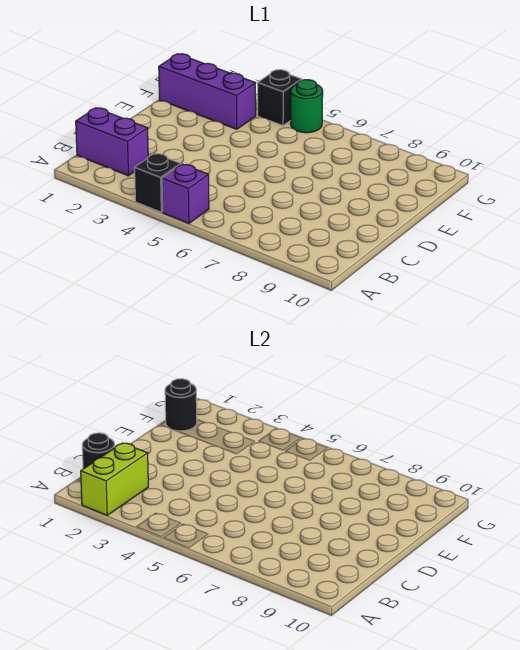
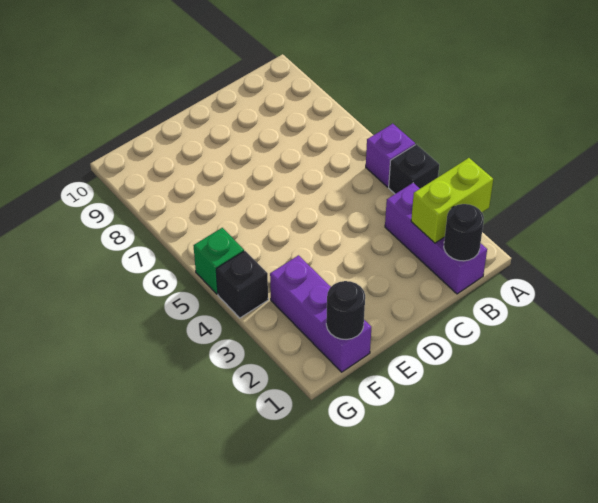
purple brick B1:B2 level 1 -> purple brick B1:B3 level 1
green round brick G5 level 1 -> green brick G5 level 1

